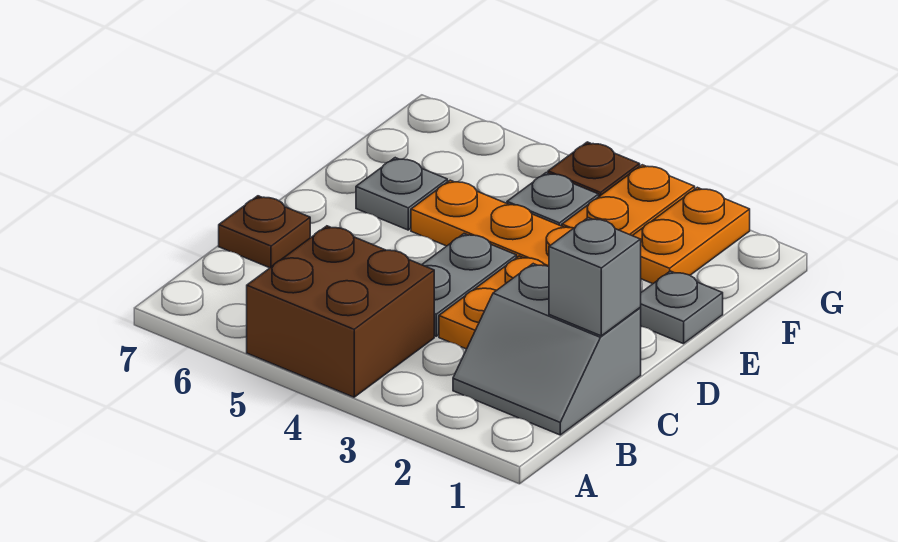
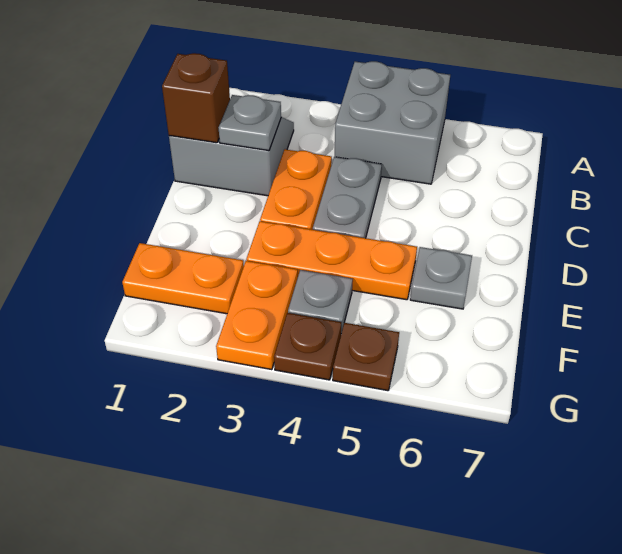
brown brick A4:B5 level 1 -> grey brick A4:B5 level 1
grey brick C1 level 2 -> brown brick C1 level 2
brown plate C7 level 1 -> brown plate G5 level 1
grey plate E1 level 1 -> grey plate C2 level 2
orange plate F2:G2 level 1 -> orange plate F1:F2 level 1

